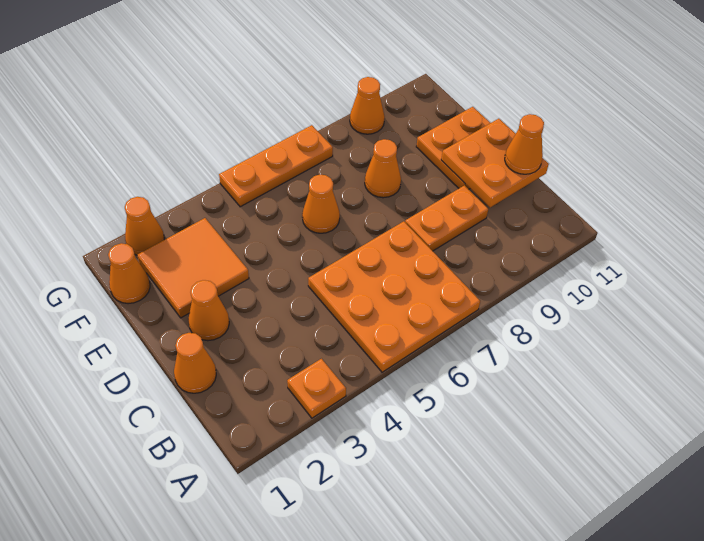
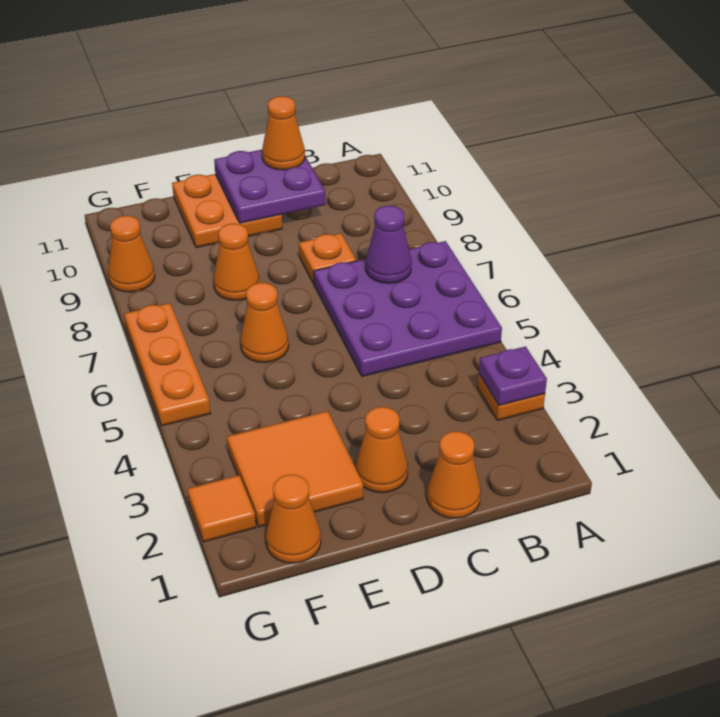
none -> purple plate A3 level 2
orange plate A5:C7 level 1 -> purple plate A5:C7 level 1
none -> purple cone B7 level 2
orange plate C8:C9 level 1 -> orange plate C8 level 1
orange plate C10:D11 level 2 -> purple plate C10:D11 level 2
orange cone G2 level 1 -> orange tile G2 level 1

